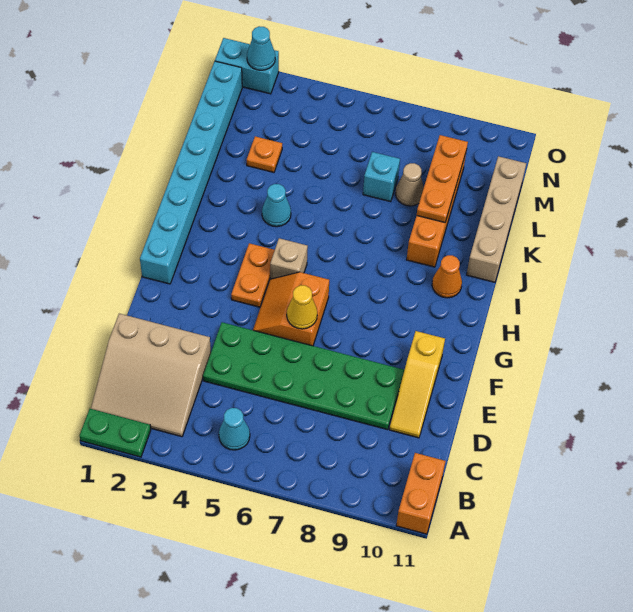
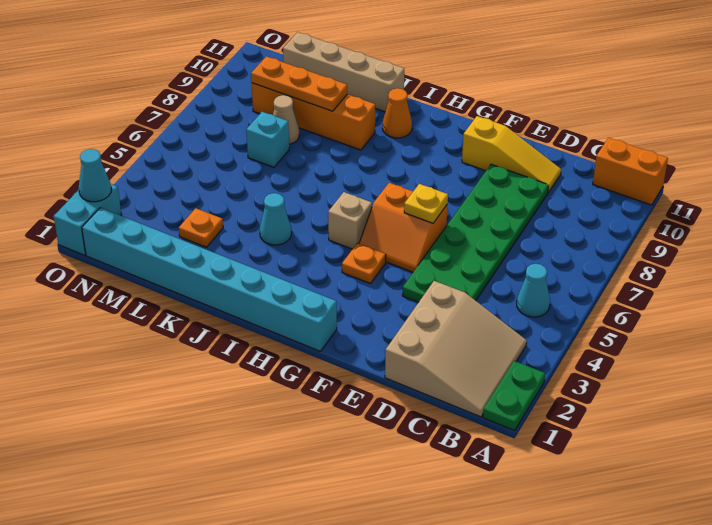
yellow cone F6 level 2 -> yellow plate F6 level 2
orange plate G4:H4 level 1 -> orange plate G4 level 1

